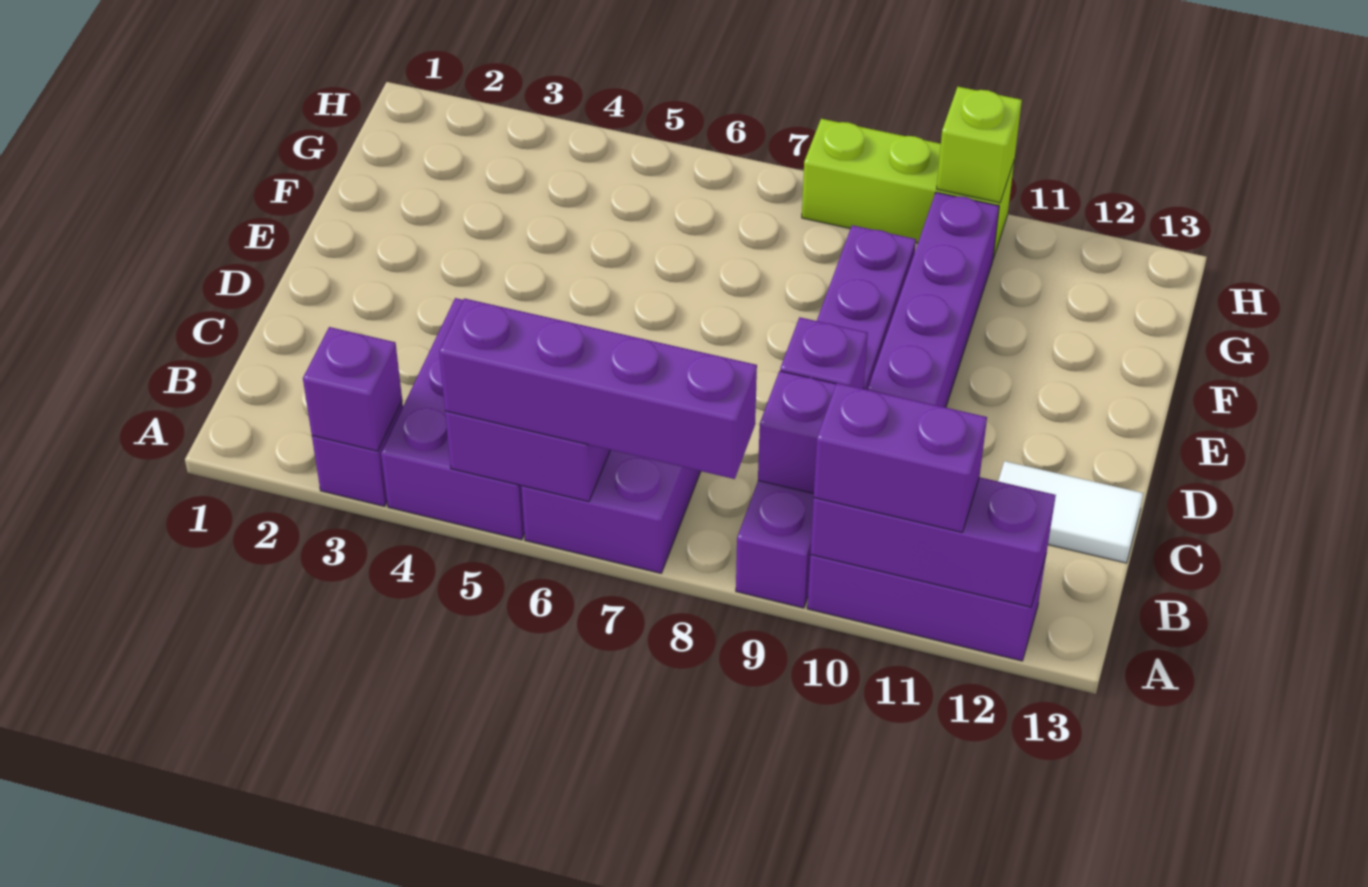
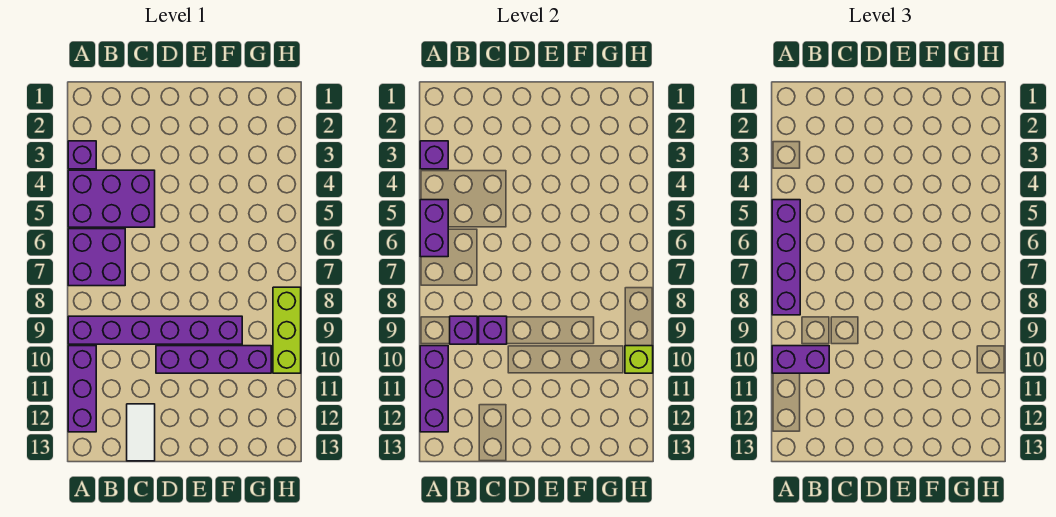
purple brick A10:A11 level 3 -> purple brick A10:B10 level 3

